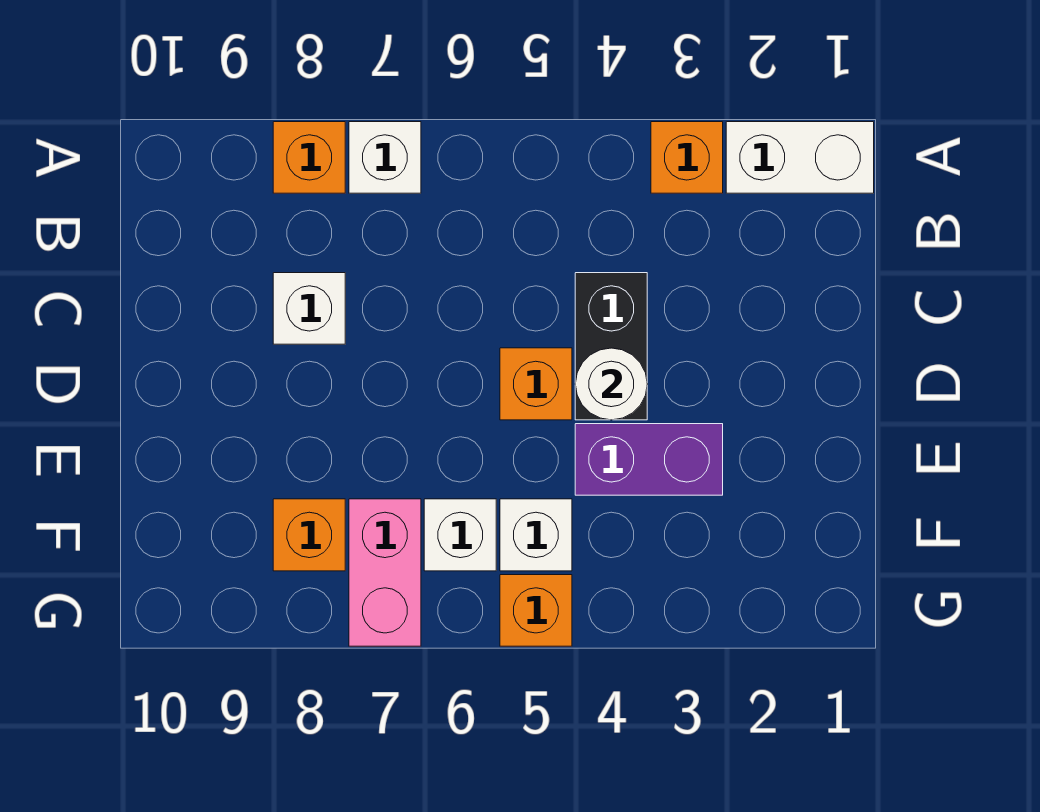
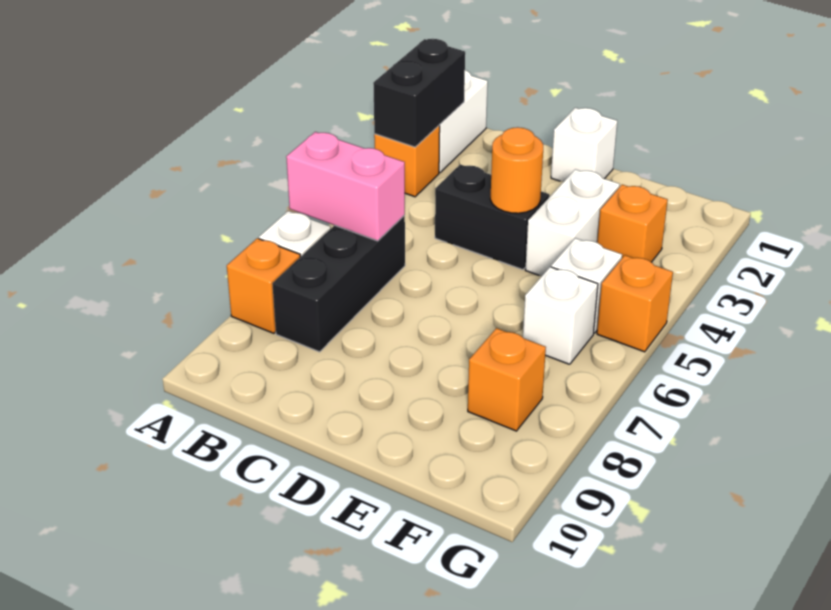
none -> black brick A2:A3 level 2
none -> black brick B6:B8 level 1
white brick C8 level 1 -> white brick D1 level 1
white round brick D4 level 2 -> orange round brick D4 level 2
orange brick D5 level 1 -> orange brick F3 level 1
purple brick E3:E4 level 1 -> white brick E3:E4 level 1
pink brick F7:G7 level 1 -> pink brick A6:B6 level 2

